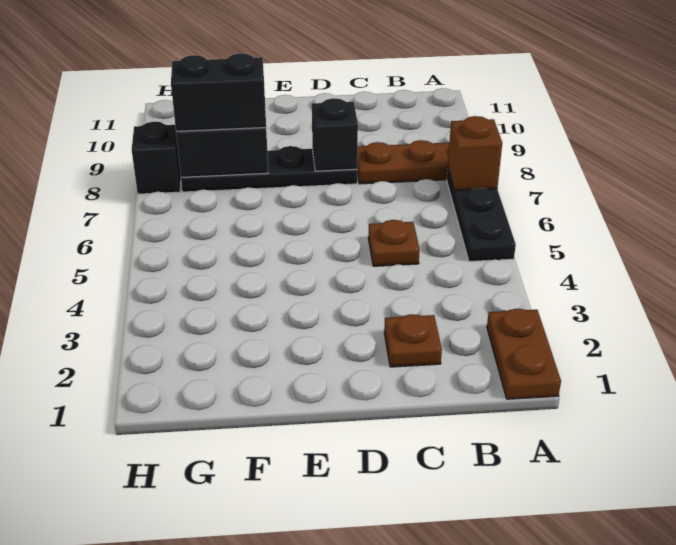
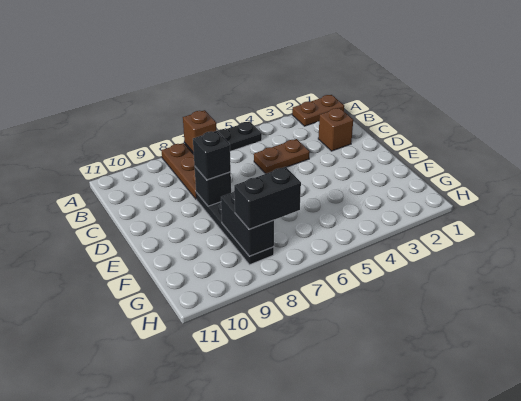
brown plate C2 level 1 -> brown brick C2 level 1
brown plate C5 level 1 -> brown plate C4:C5 level 1
black brick F8:G8 level 3 -> black brick G7:G8 level 3
black brick H8 level 1 -> black brick D8 level 3

